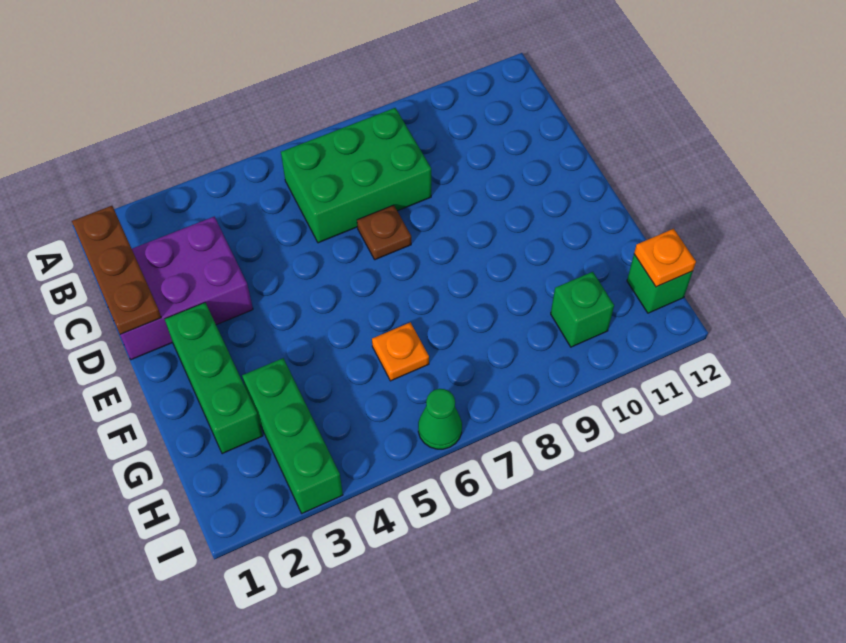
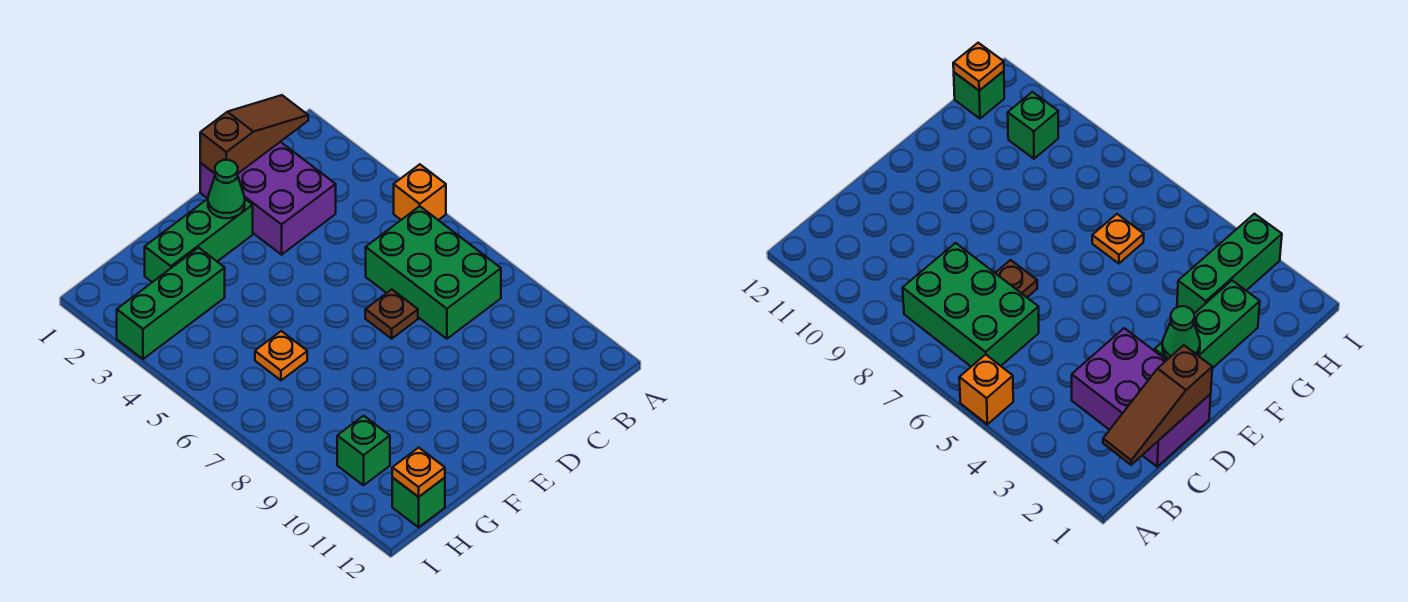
none -> orange brick A5 level 1
brown plate B1:D1 level 2 -> brown slope B1:D1 level 2 top D
green cone I6 level 1 -> green cone E2 level 2

